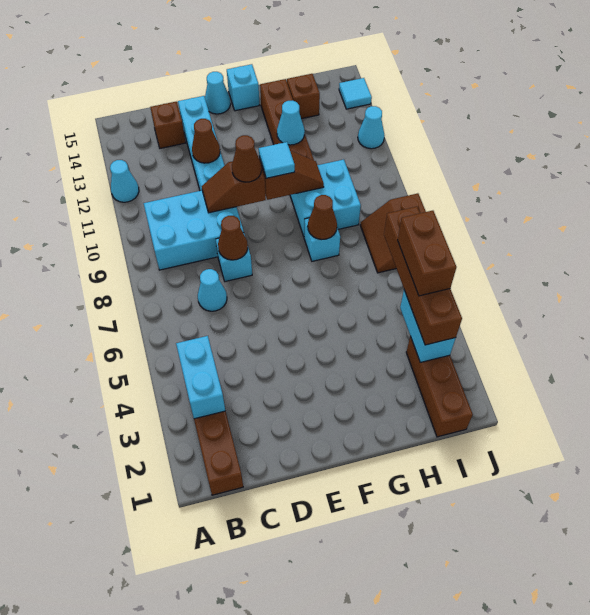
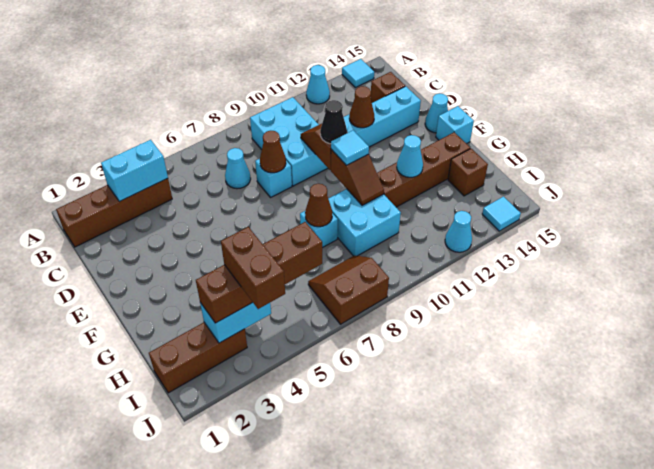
none -> cyan tile A14 level 1
brown cone E10 level 3 -> black cone E10 level 3
brown brick I4:I5 level 4 -> brown brick I4:J4 level 4

